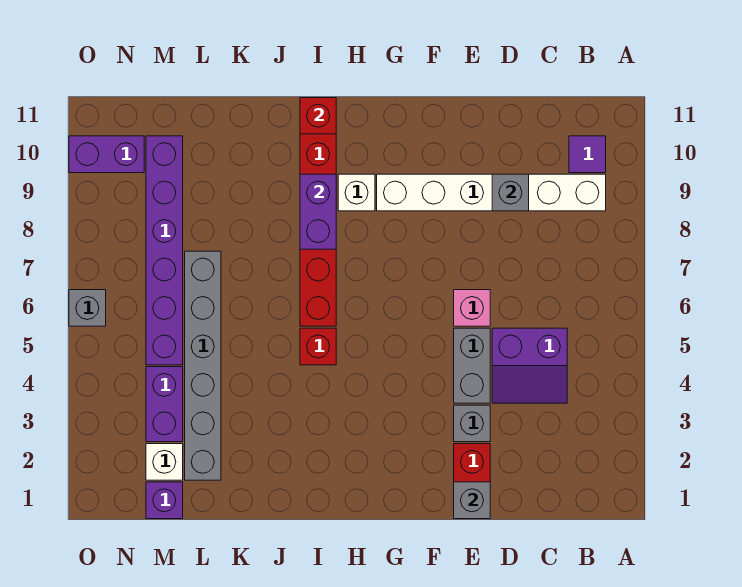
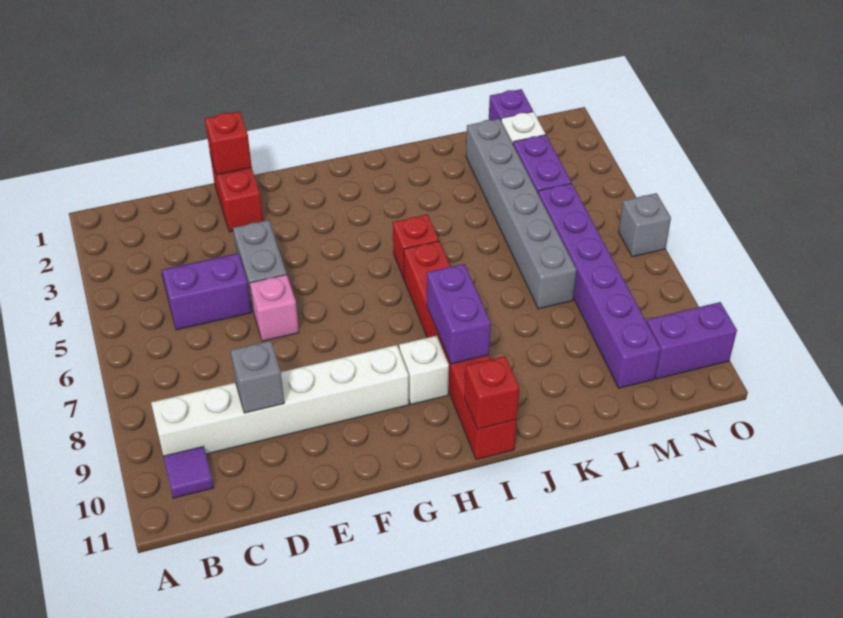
grey brick E1 level 2 -> red brick E1 level 2
grey brick E3 level 1 -> none

